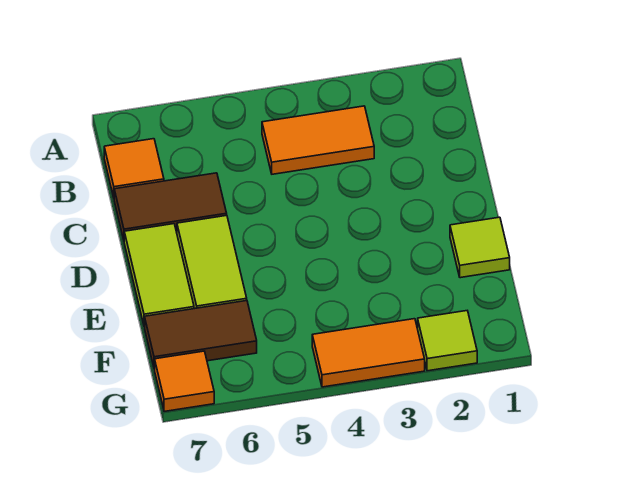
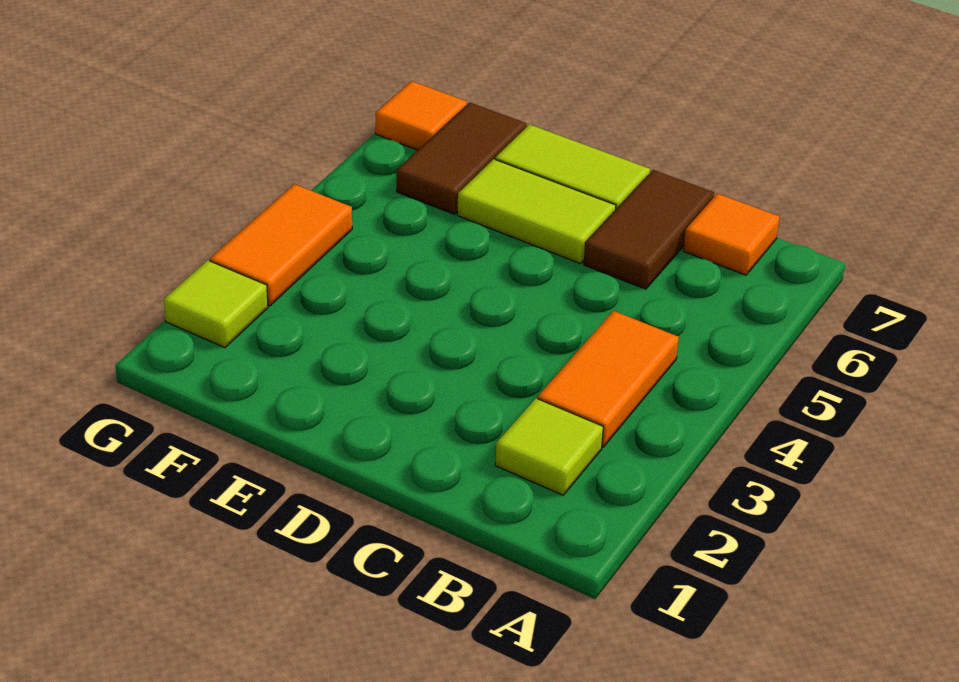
lime tile E1 level 1 -> lime tile B2 level 1

